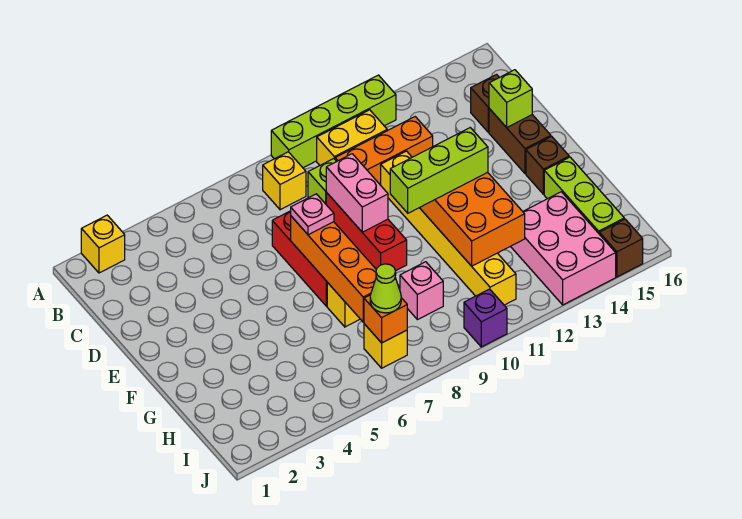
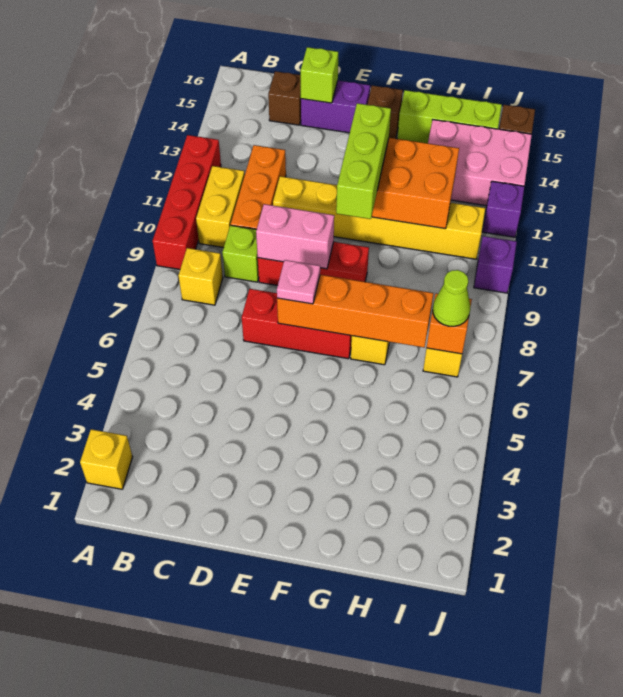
lime brick A9:A12 level 1 -> red brick A9:A12 level 1
brown brick D15:E15 level 1 -> purple brick D15:E15 level 1
pink brick H9 level 1 -> none
none -> purple brick J12 level 1

